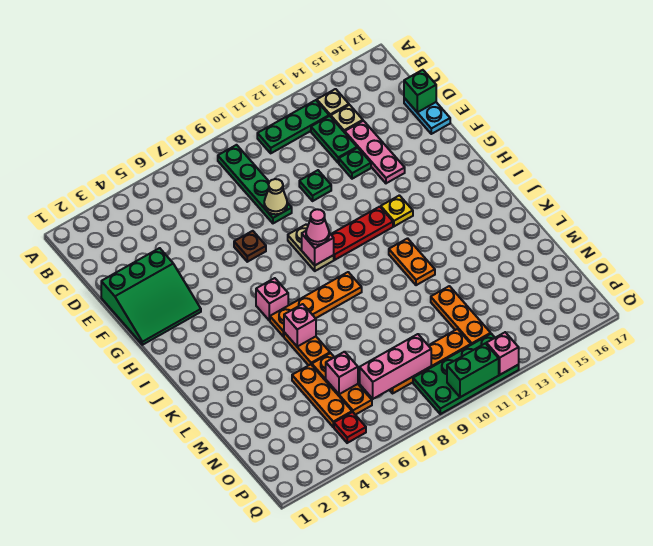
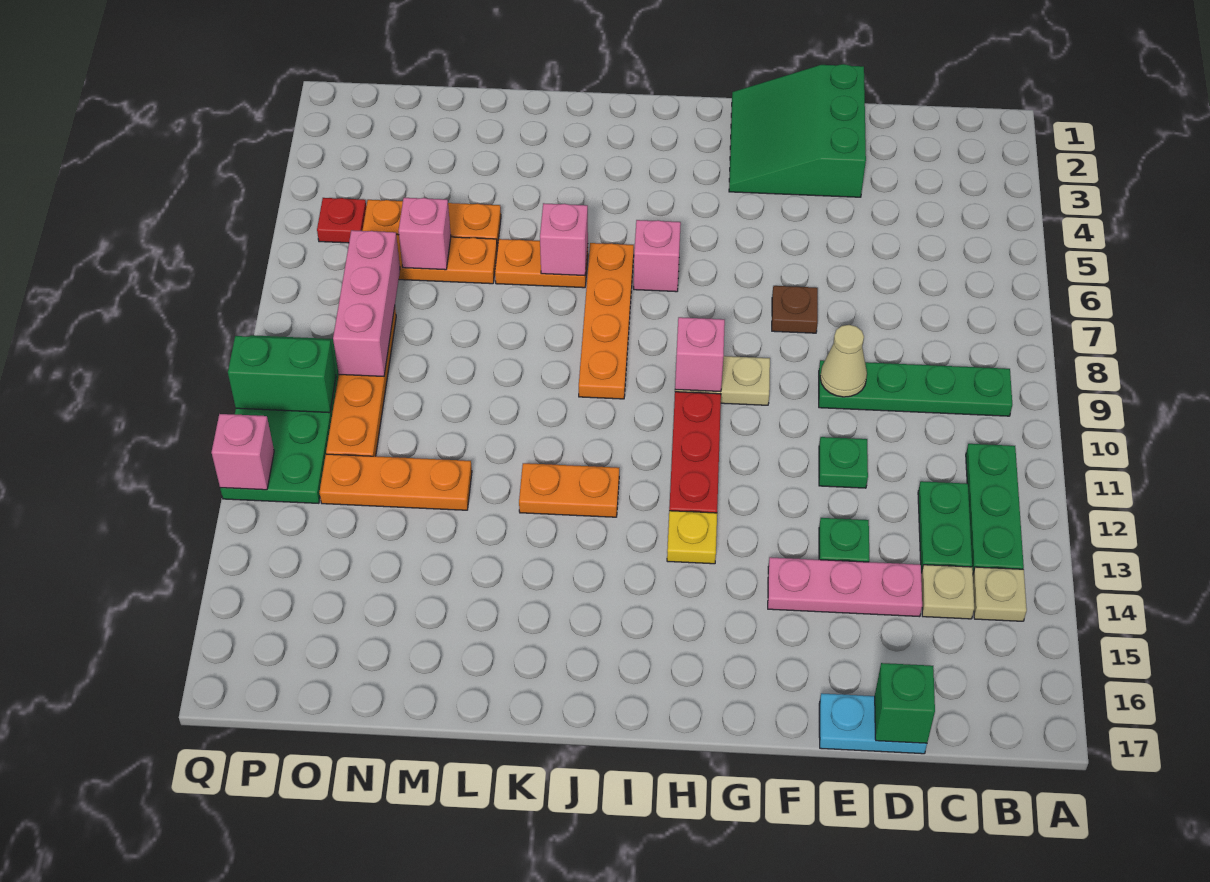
green plate C13:D13 level 1 -> green plate C12:C13 level 1
pink cone H9 level 3 -> none
green brick Q10:Q11 level 2 -> green brick P10:Q10 level 2

